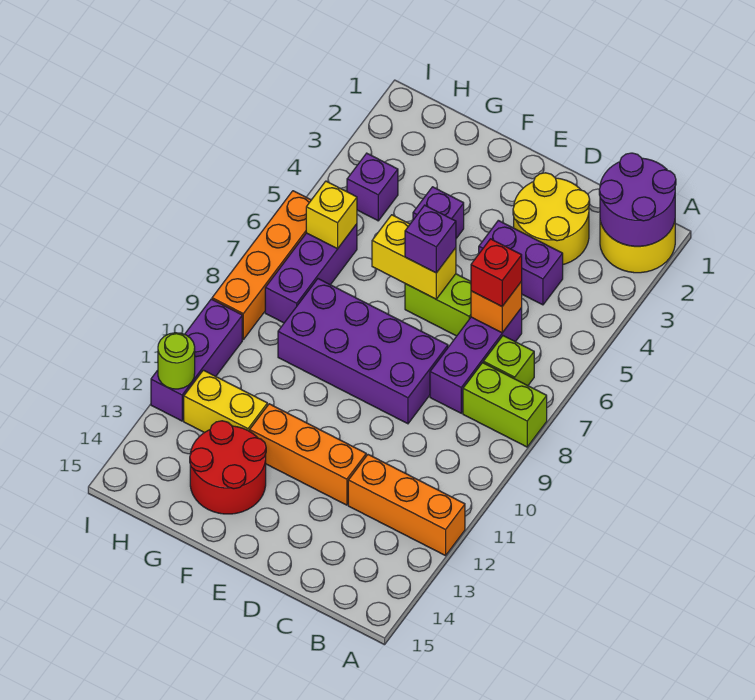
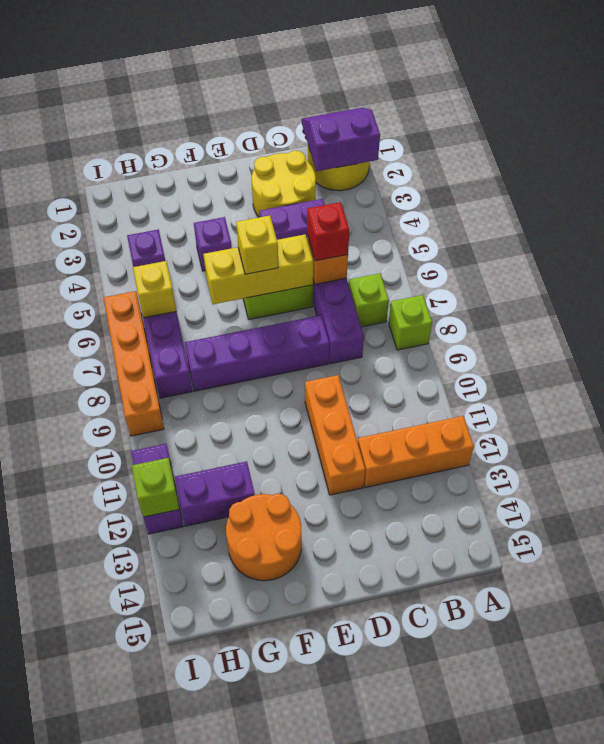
purple round brick A1:B2 level 2 -> purple slope A1:B2 level 2 top 2
lime brick A8:B8 level 1 -> lime brick A8 level 1
purple brick D8:G9 level 1 -> purple brick D8:G8 level 1
orange brick D12:F12 level 1 -> orange brick D10:D12 level 1
yellow brick E6:F6 level 2 -> yellow brick D6:F6 level 2
purple brick E6 level 3 -> yellow brick E6 level 3
red round brick F13:G14 level 1 -> orange round brick F13:G14 level 1
yellow brick G12:H12 level 1 -> purple brick G12:H12 level 1
purple brick I10:I12 level 1 -> purple brick I11:I12 level 1
lime round brick I12 level 2 -> lime brick I12 level 2

